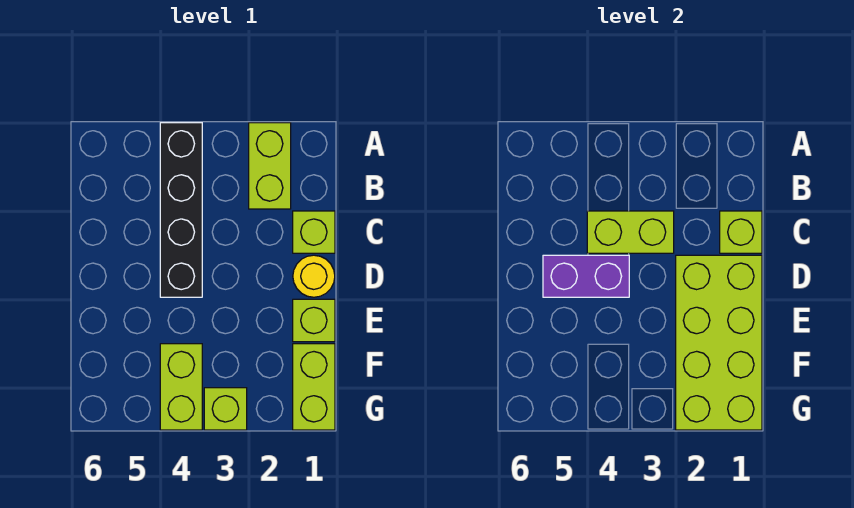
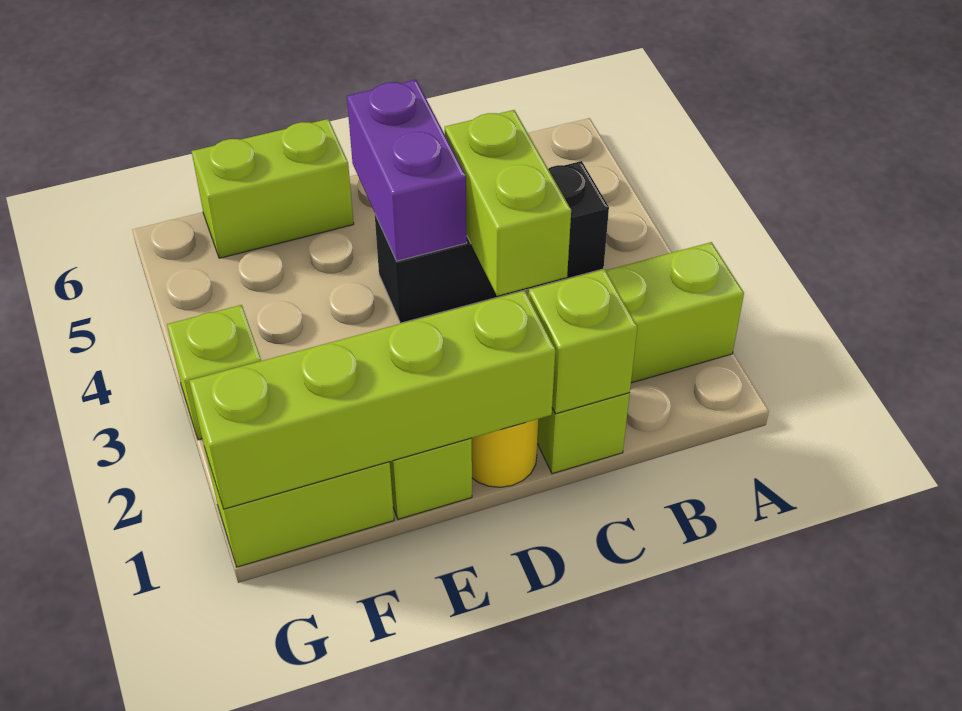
black brick A4:D4 level 1 -> black brick B4:D4 level 1
lime brick D1:G2 level 2 -> lime brick D1:G1 level 2
lime brick F4:G4 level 1 -> lime brick E6:F6 level 1

